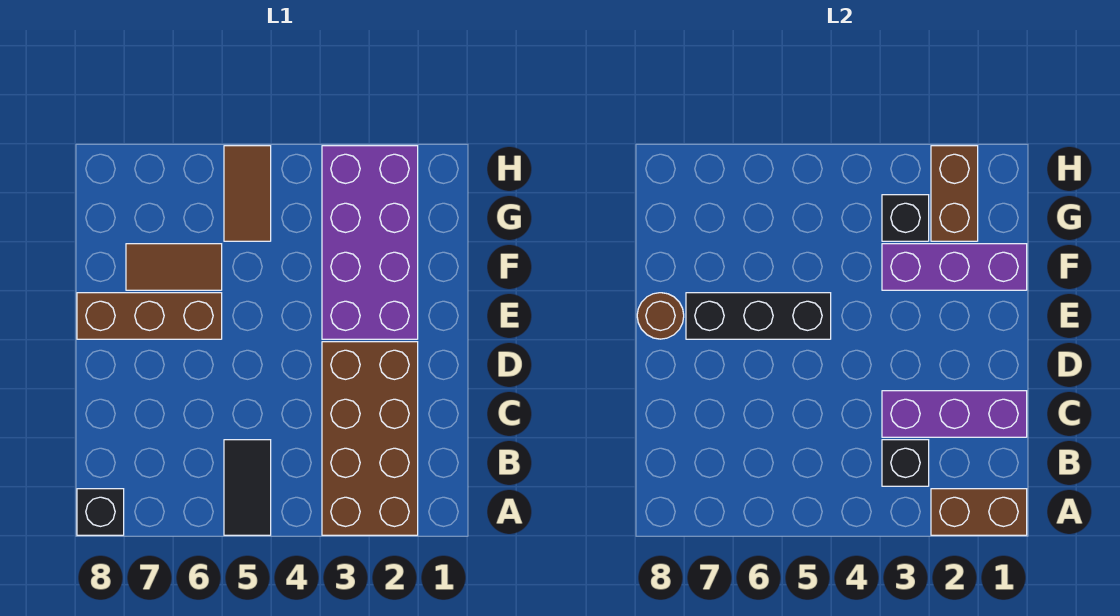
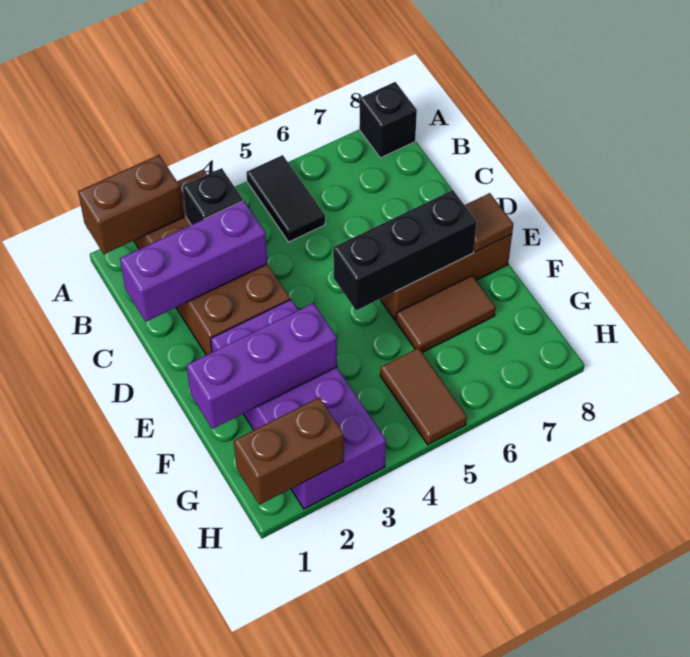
brown round brick E8 level 2 -> brown tile E8 level 2
brown brick G2:H2 level 2 -> brown brick H1:H2 level 2
black brick G3 level 2 -> none

